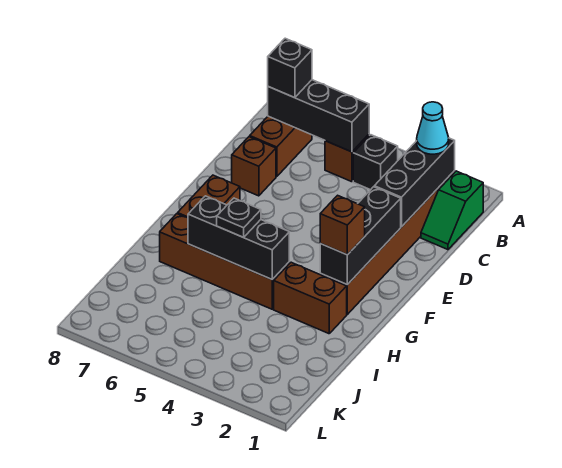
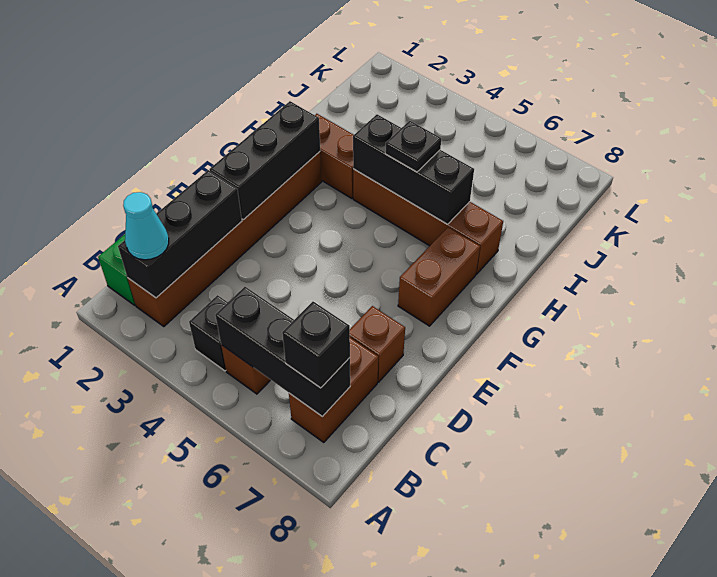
brown brick G2 level 3 -> none

